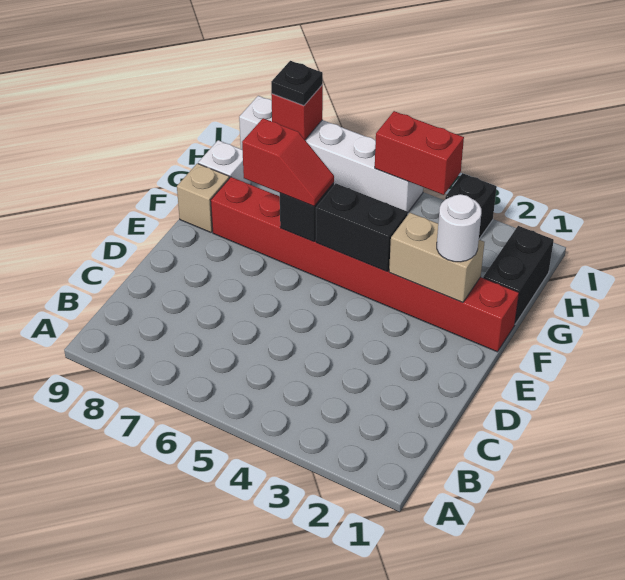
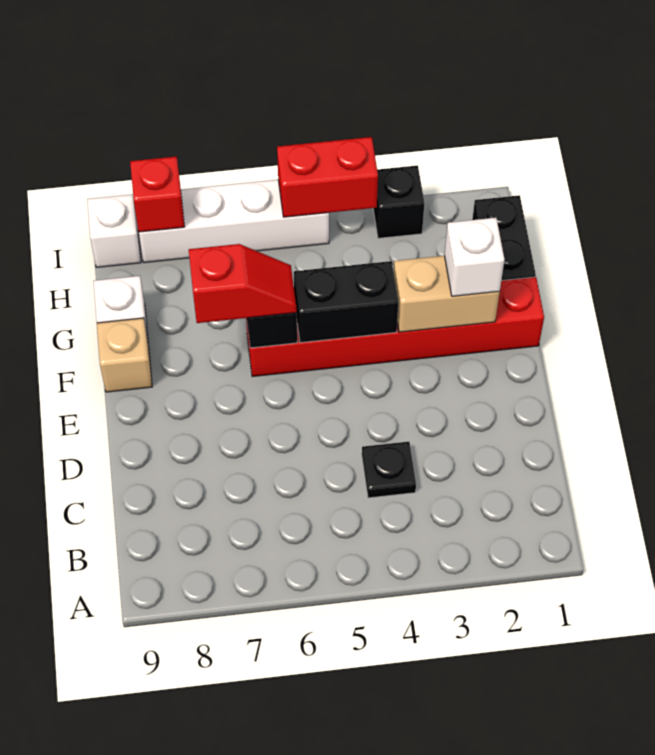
red brick F1:F8 level 1 -> red brick F1:F6 level 1
white round brick F2 level 3 -> white brick F2 level 3
black plate I8 level 3 -> black plate C4 level 1

